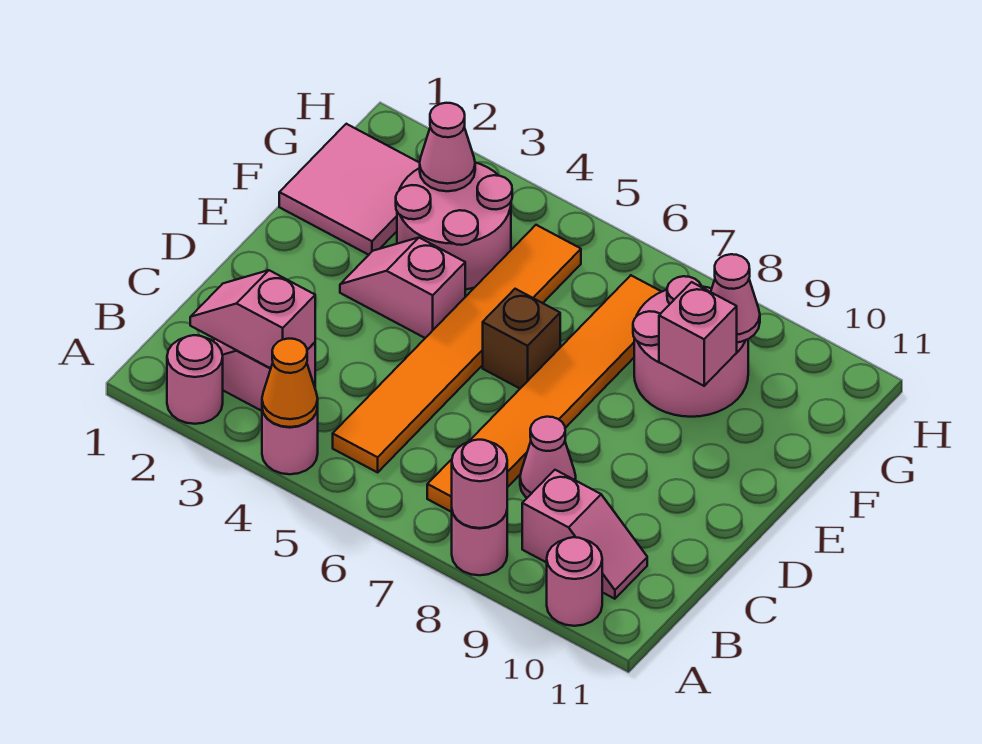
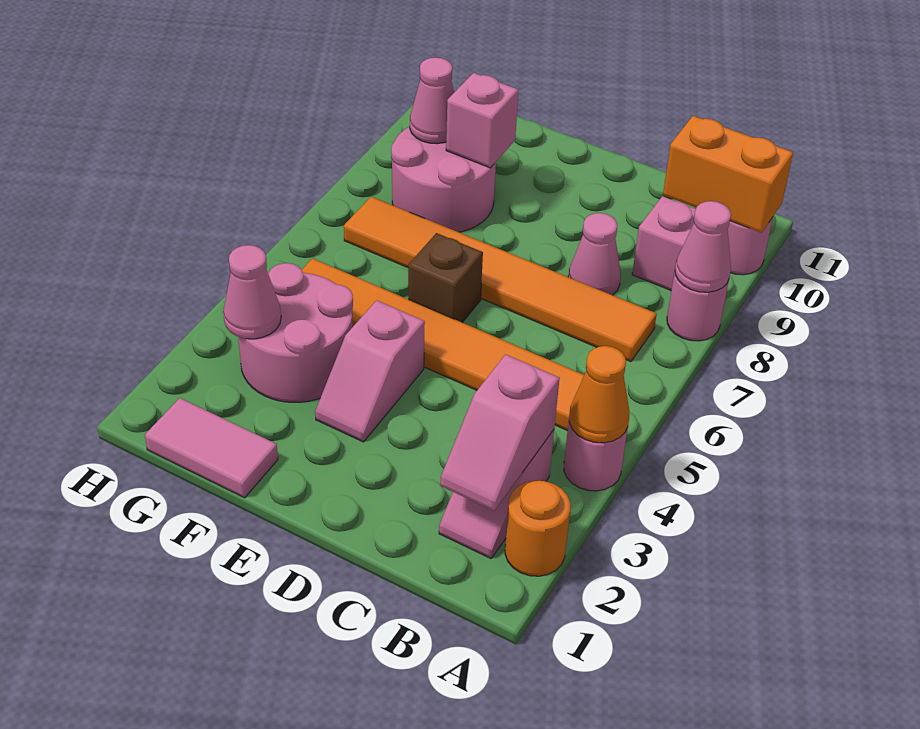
pink round brick A2 level 1 -> orange round brick A2 level 1
pink round brick A8 level 2 -> pink cone A8 level 2
none -> orange brick A10:B10 level 2
pink tile F1:G2 level 1 -> pink tile F1:G1 level 1

